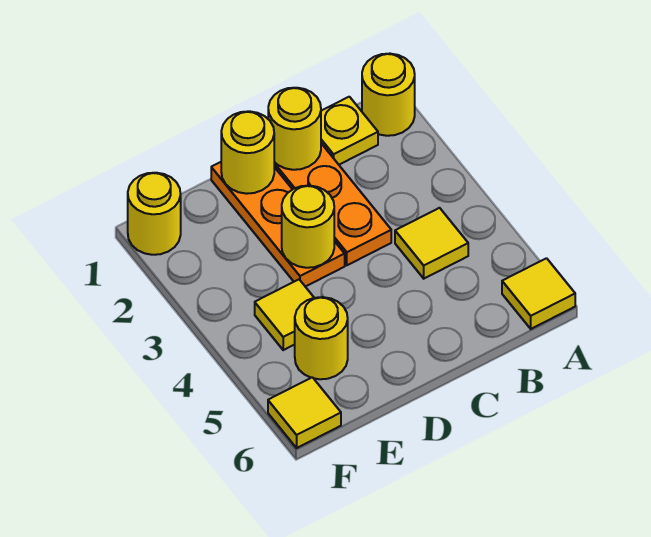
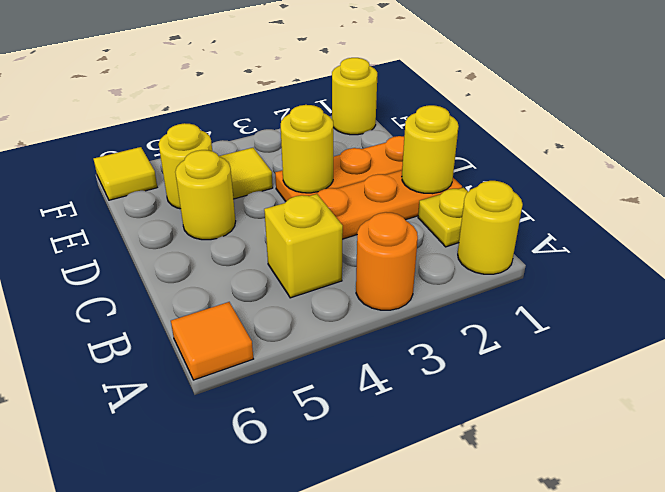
none -> orange round brick A3 level 1
yellow tile A6 level 1 -> orange tile A6 level 1
yellow tile B4 level 1 -> yellow brick B4 level 1
yellow round brick D1 level 2 -> yellow round brick D5 level 1

